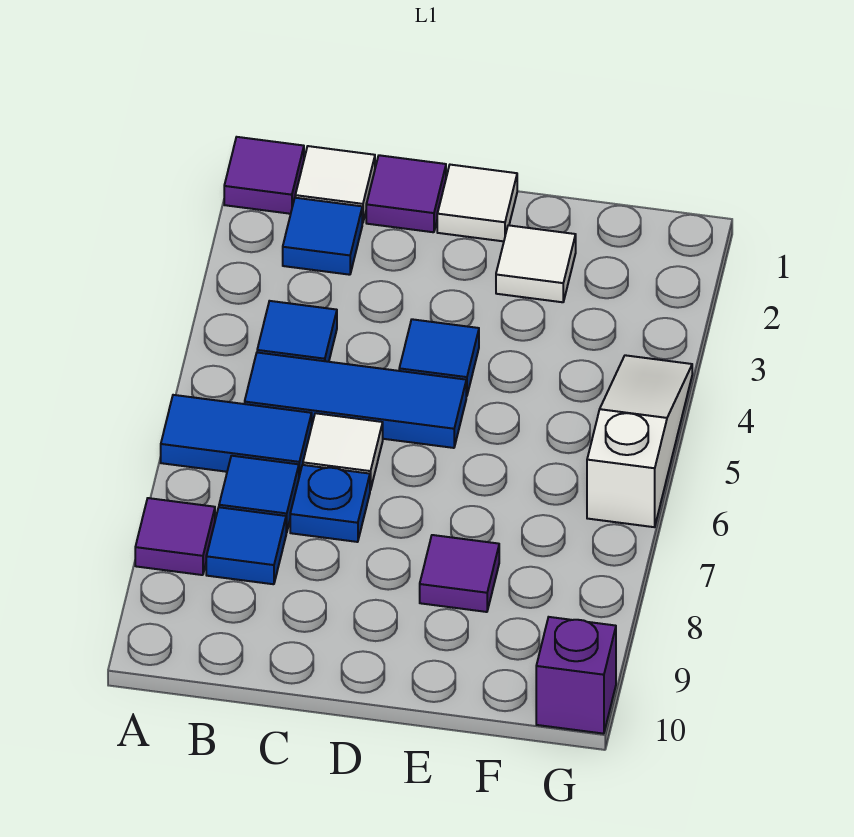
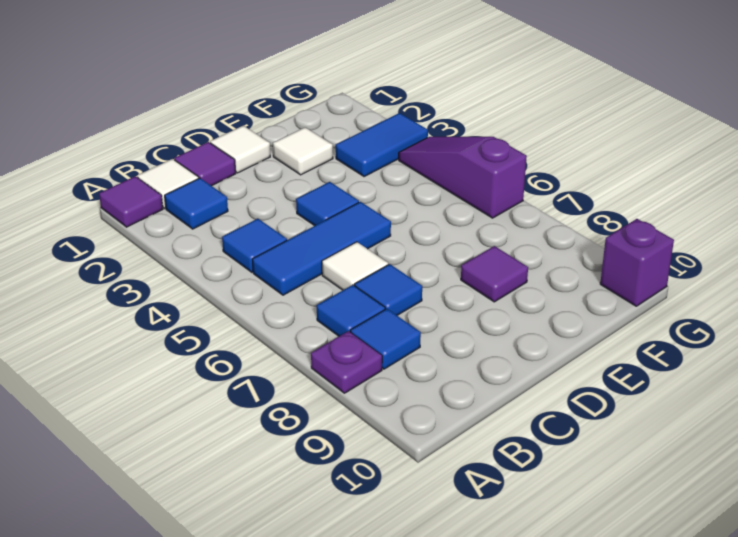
blue tile A6:B6 level 1 -> blue tile F3:G3 level 1
purple tile A8 level 1 -> purple plate A8 level 1
blue plate C7 level 1 -> blue tile C7 level 1
white slope G4:G6 level 1 top 6 -> purple slope G4:G6 level 1 top 6

